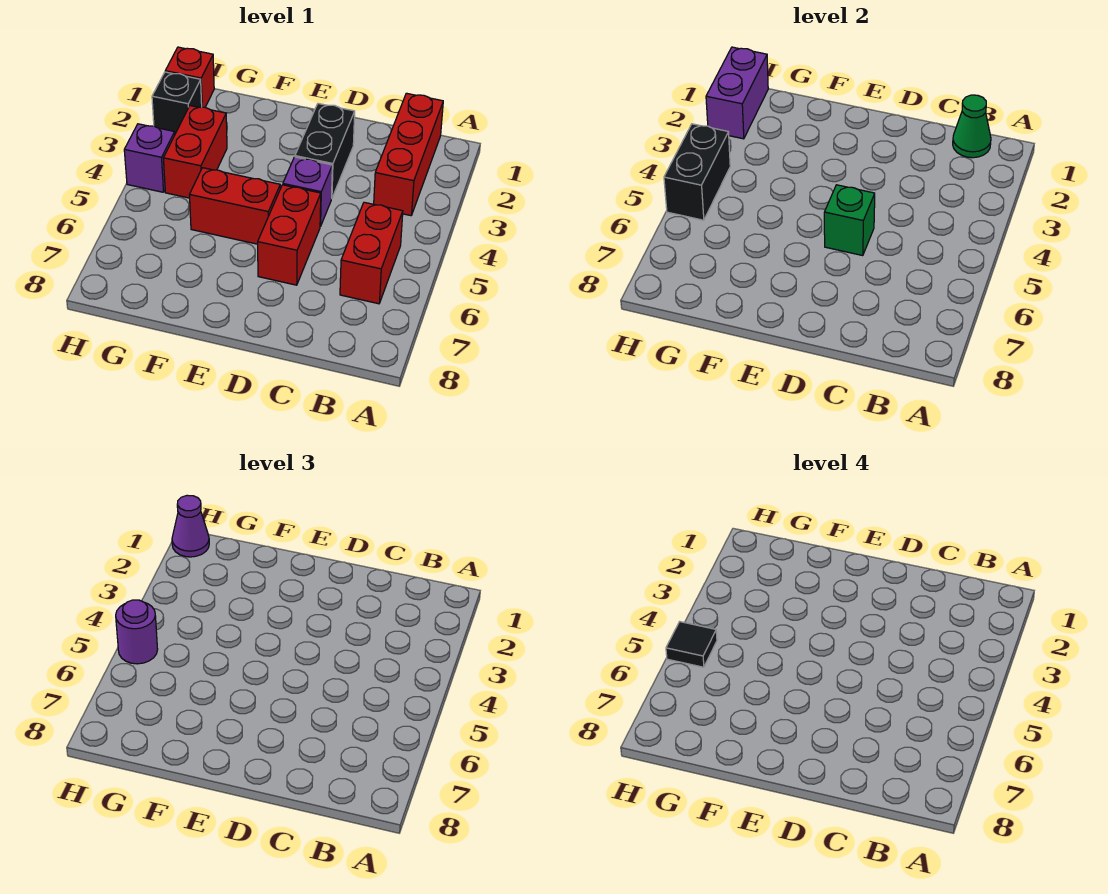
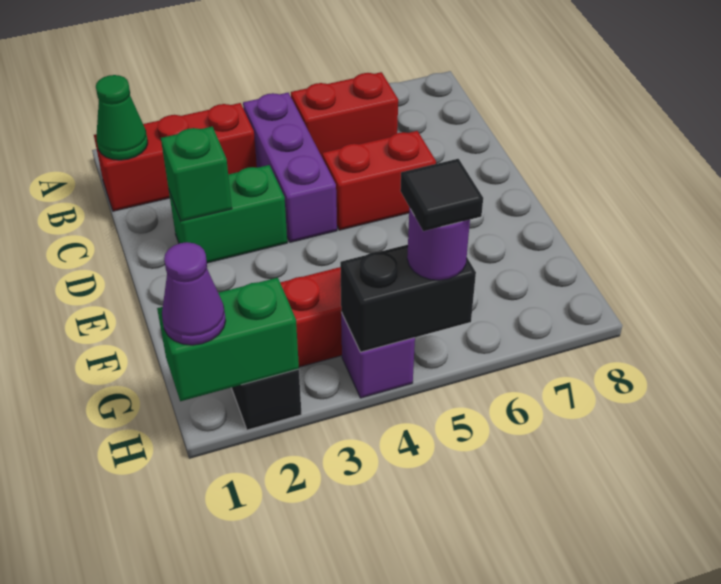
black brick D2:D3 level 1 -> green brick D2:D3 level 1
purple brick D4 level 1 -> purple brick B4:D4 level 1
green brick D5 level 2 -> green brick D2 level 2
red brick E5:F5 level 1 -> none
red brick H1 level 1 -> none
purple brick H1:H2 level 2 -> green brick H1:H2 level 2

